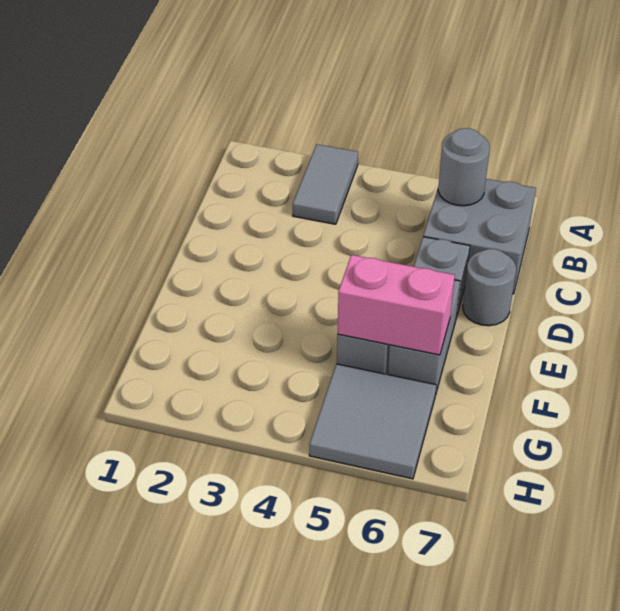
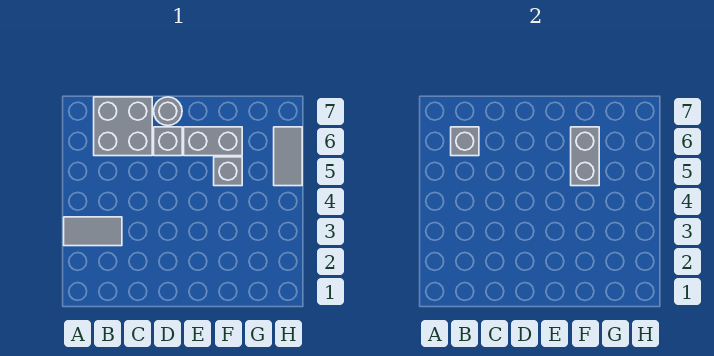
grey round brick B6 level 2 -> grey brick B6 level 2
pink brick F5:F6 level 2 -> grey brick F5:F6 level 2
grey tile G5:H6 level 1 -> grey tile H5:H6 level 1

